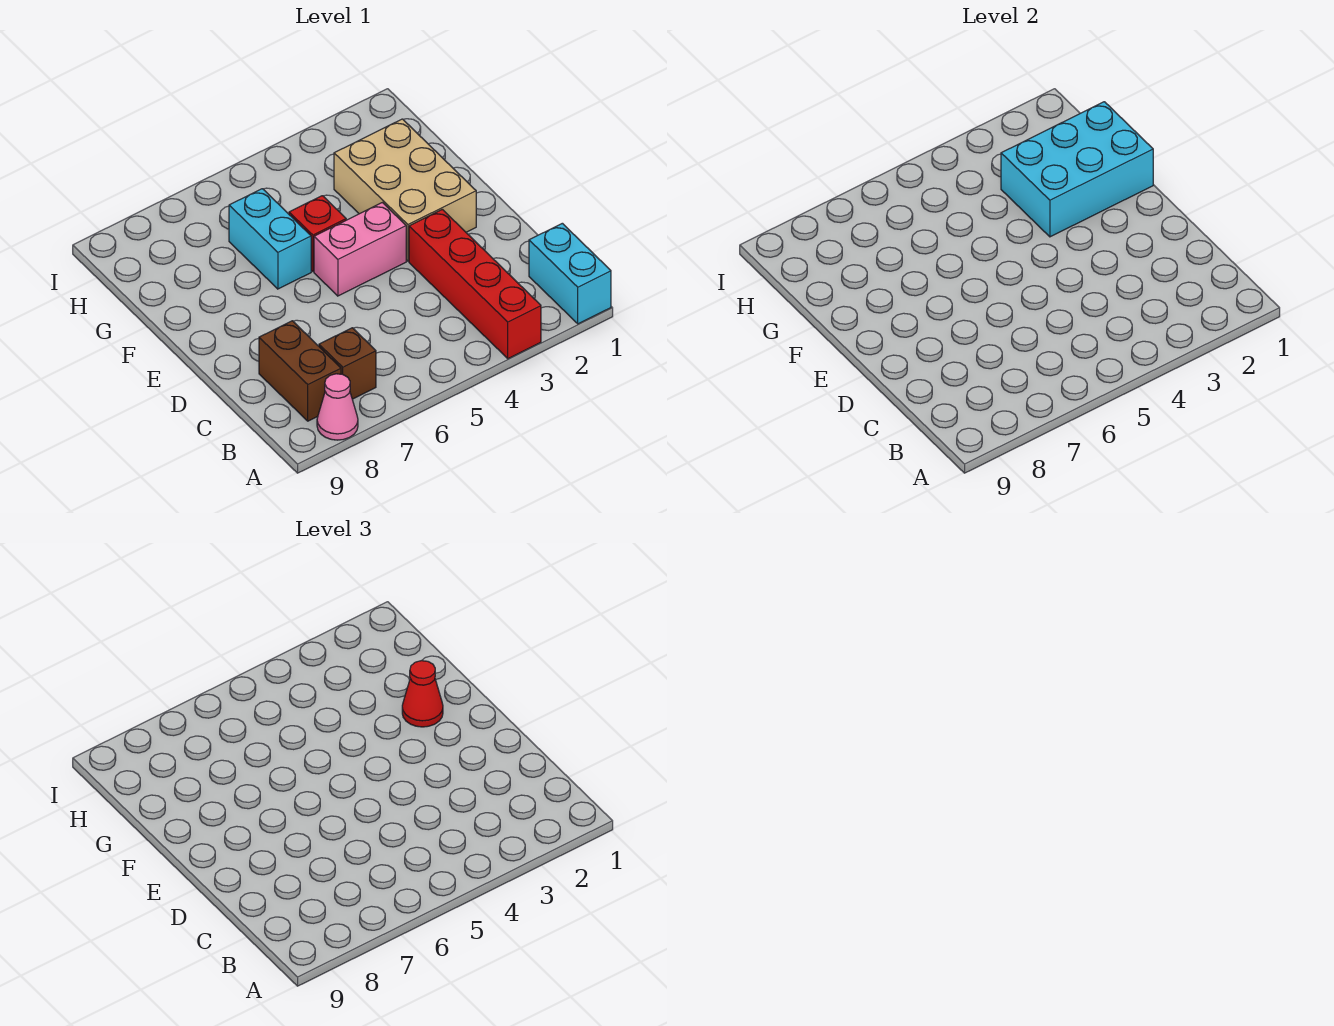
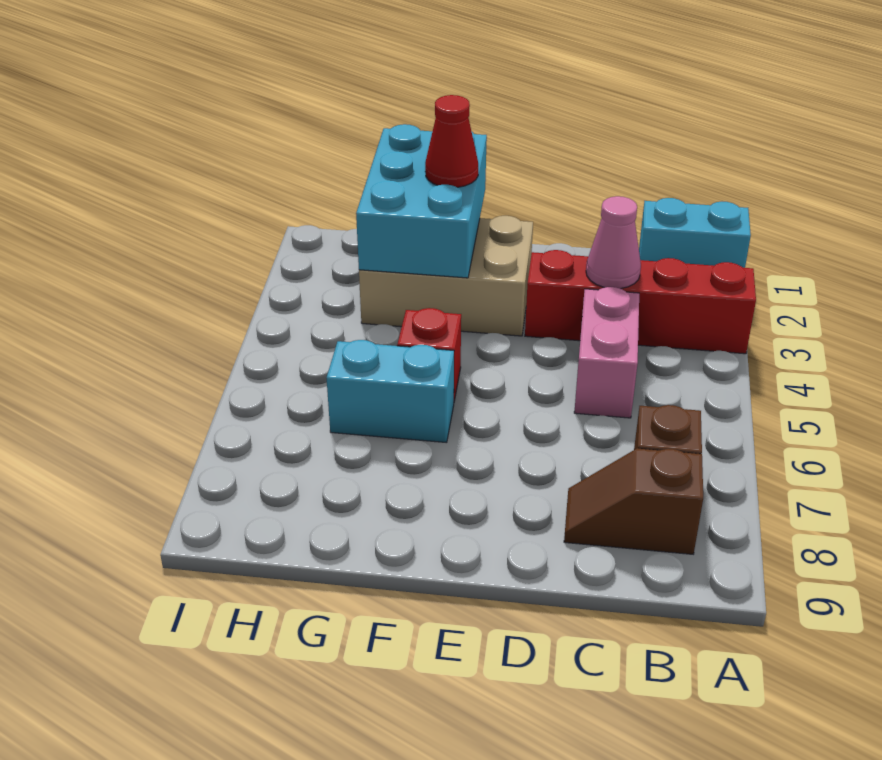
pink cone A8 level 1 -> pink cone C3 level 2
brown brick B8:C8 level 1 -> brown slope B8:C8 level 1 top B
pink brick E4:E5 level 1 -> pink brick C4:C5 level 1

